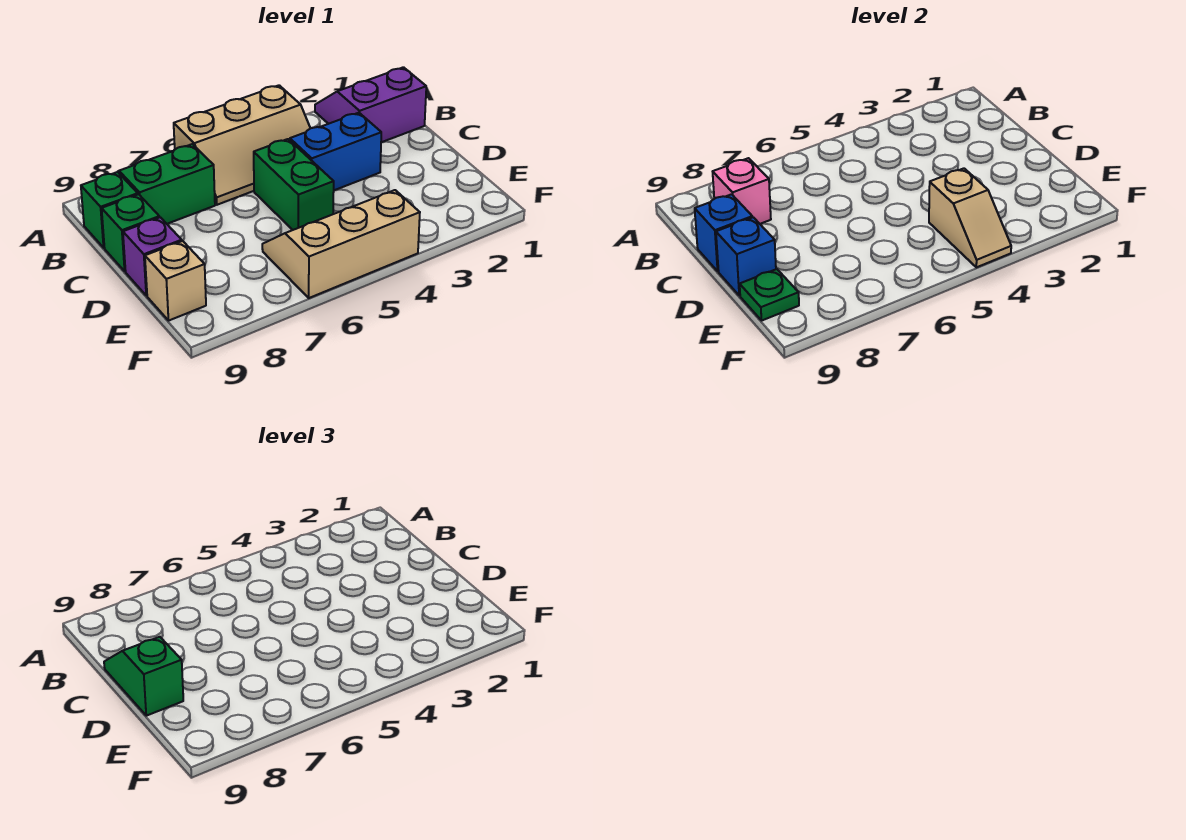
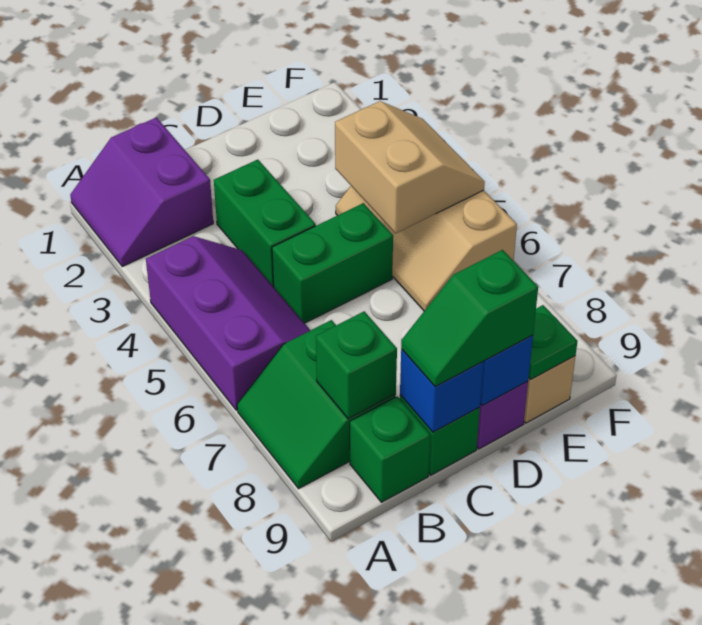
tan slope A4:B6 level 1 top A -> purple slope A4:B6 level 1 top A
pink brick B8 level 2 -> green brick B8 level 2
blue brick C3:C4 level 1 -> green brick C3:C4 level 1
tan slope E4:F4 level 2 top E -> tan slope E4:F5 level 2 top E

